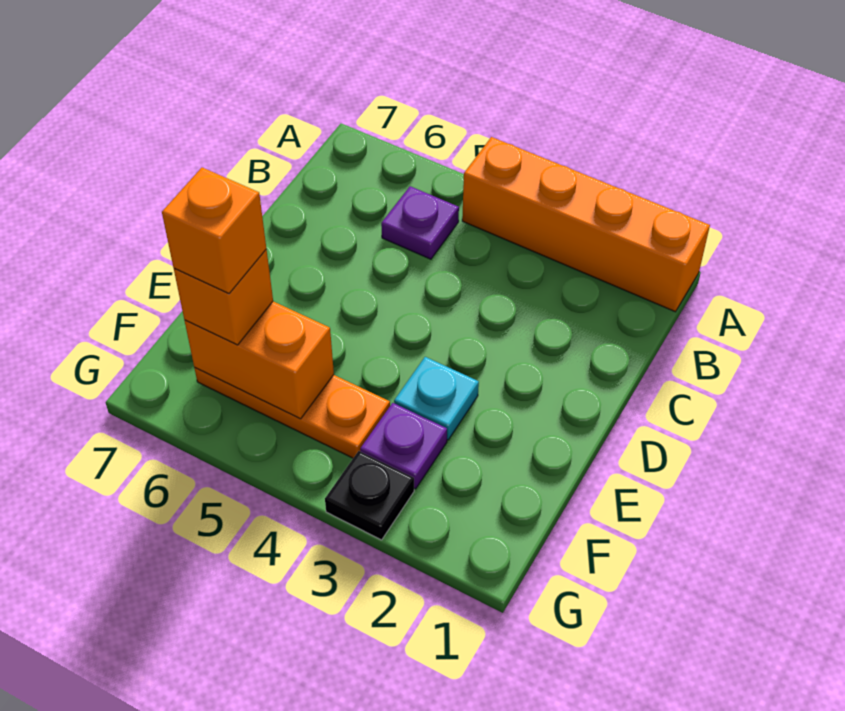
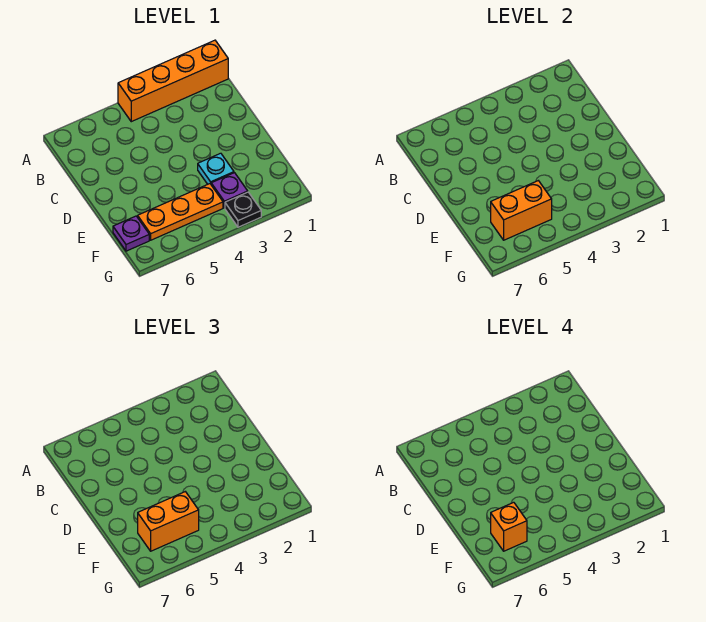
purple plate B5 level 1 -> purple plate F7 level 1
orange brick F6 level 3 -> orange brick F5:F6 level 3

